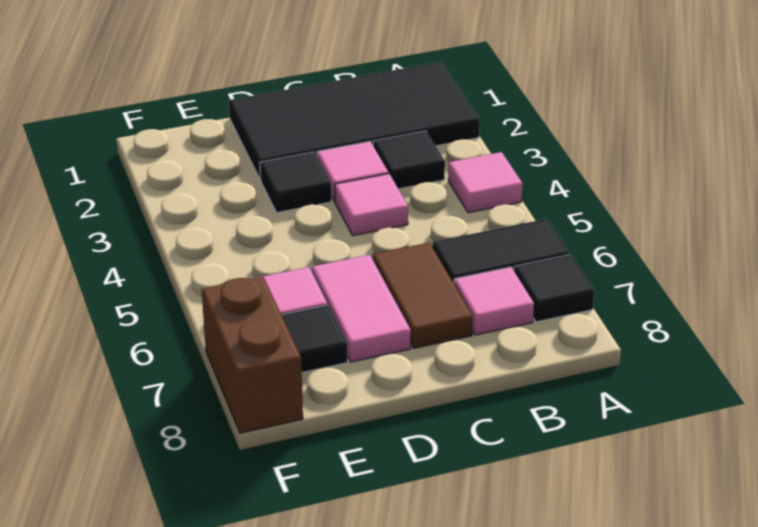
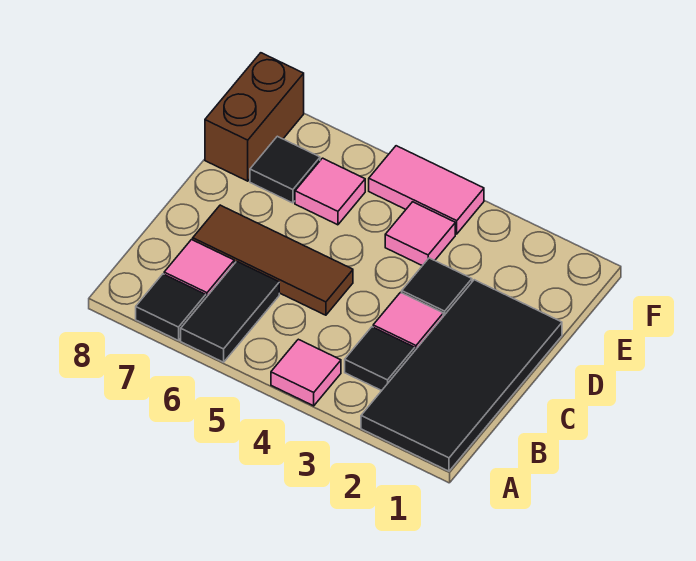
pink tile C4 level 1 -> pink tile E4 level 1
brown tile C6:C7 level 1 -> brown tile C5:C7 level 1
pink tile D6:D7 level 1 -> pink tile F4:F5 level 1
brown brick F7:F8 level 1 -> brown brick E8:F8 level 1

